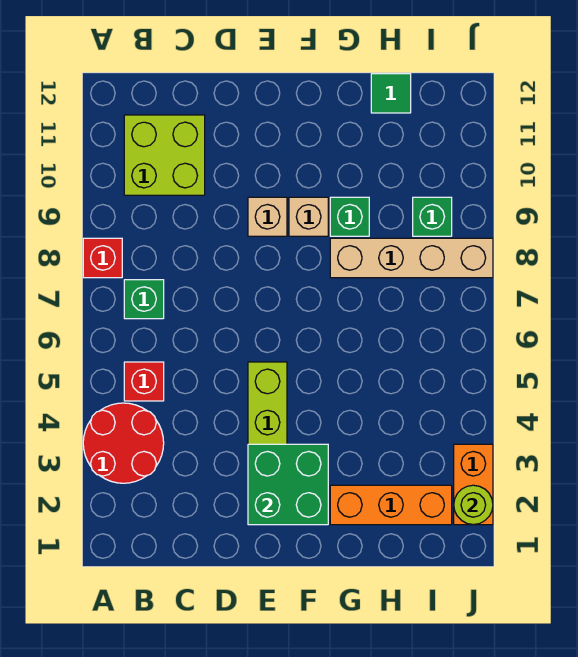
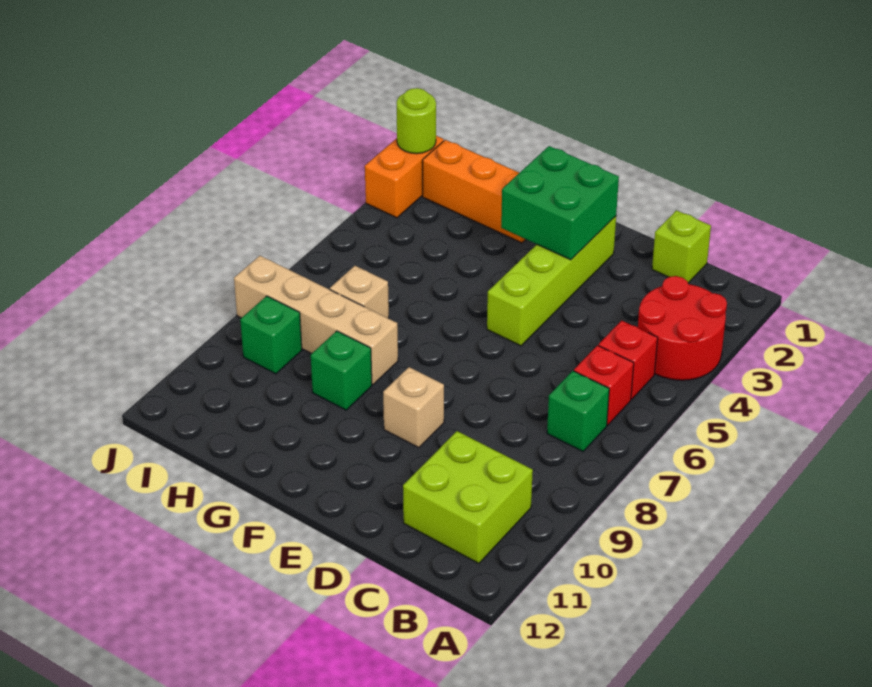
red brick A8 level 1 -> red brick B6 level 1
none -> lime brick C1 level 1
tan brick F9 level 1 -> tan brick H7 level 1
green tile H12 level 1 -> none

